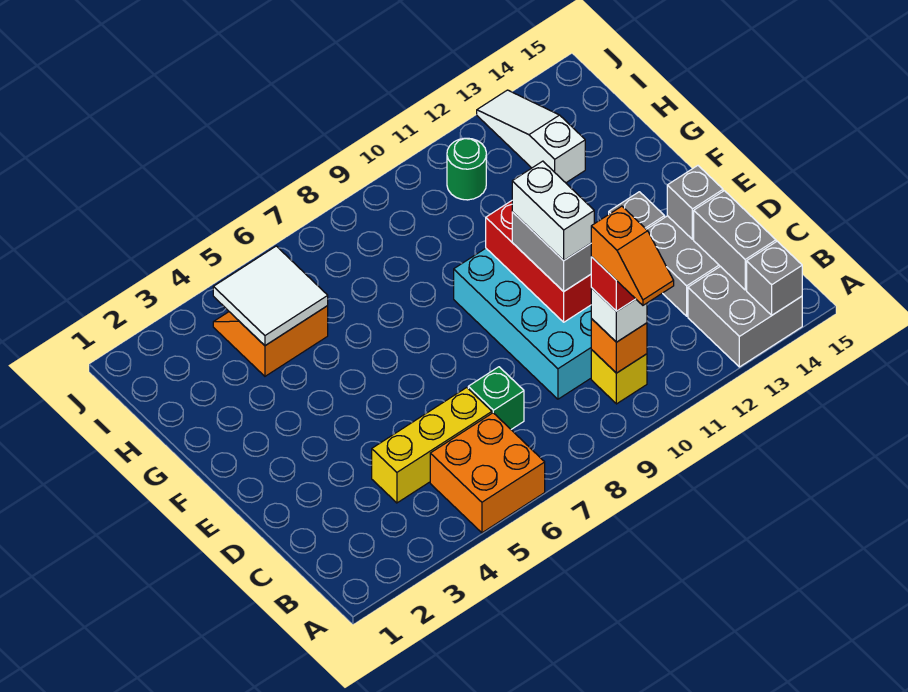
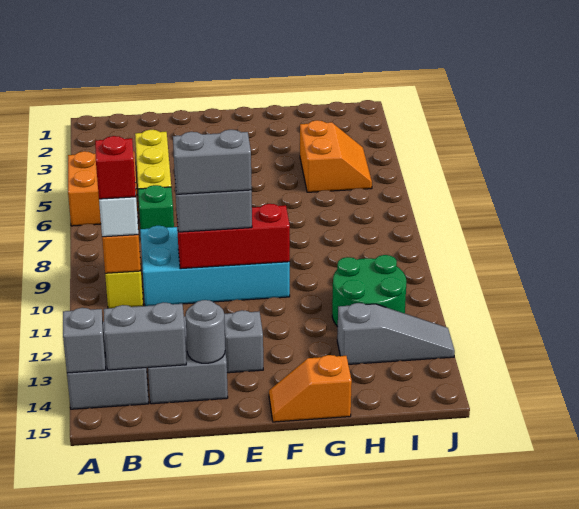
orange slope A10:B10 level 5 top B -> orange slope F15:G15 level 1 top G
white brick D10:E10 level 4 -> grey brick D10:E10 level 4
grey brick D14 level 2 -> grey round brick D14 level 2
white tile H4:I5 level 2 -> none
white slope H13:J13 level 1 top H -> grey slope H13:J13 level 1 top H
green round brick I11 level 1 -> green round brick H11:I12 level 1

